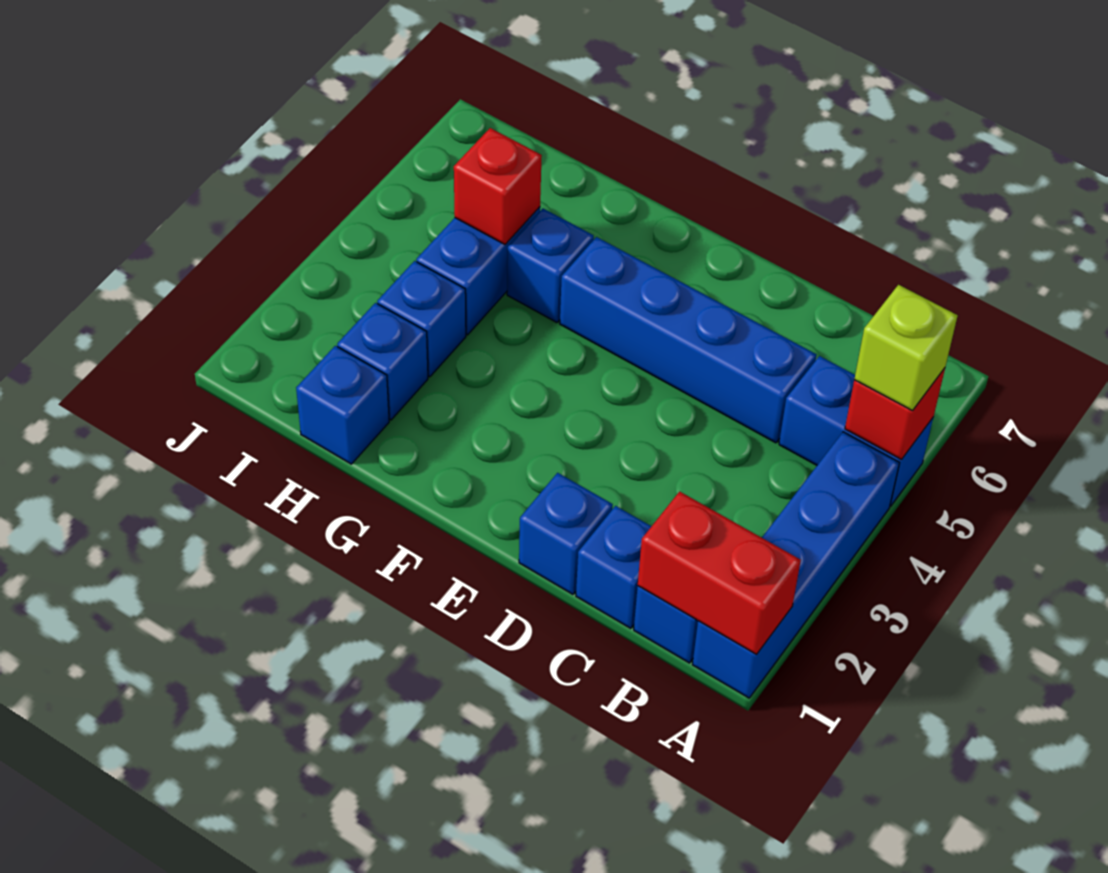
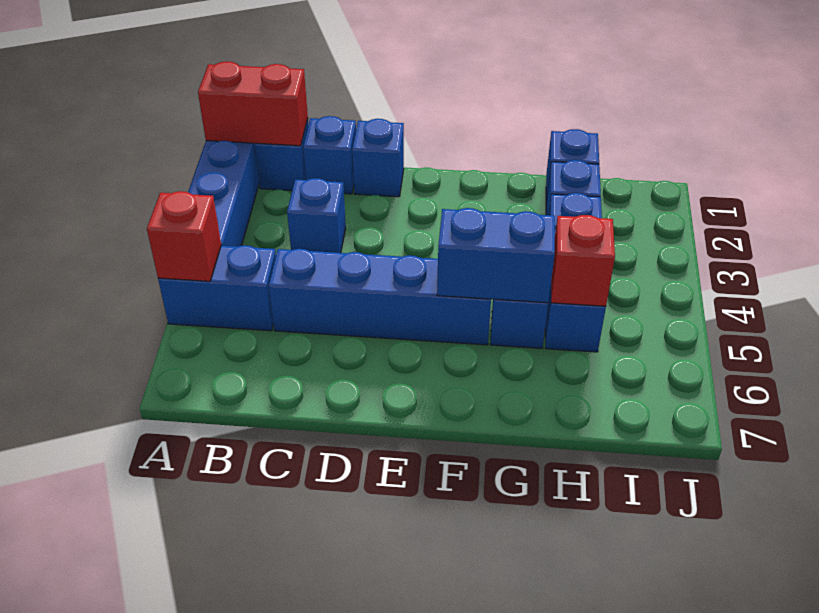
lime brick A5 level 3 -> none
none -> blue brick C3 level 1
none -> blue brick F5:G5 level 2

